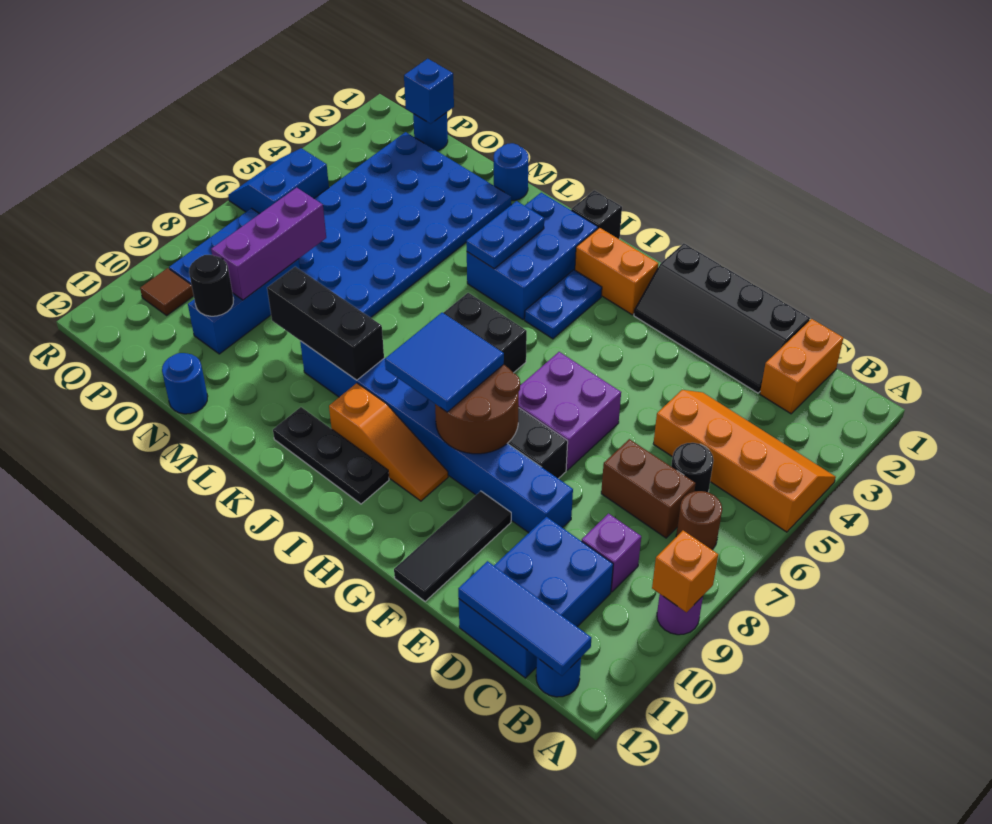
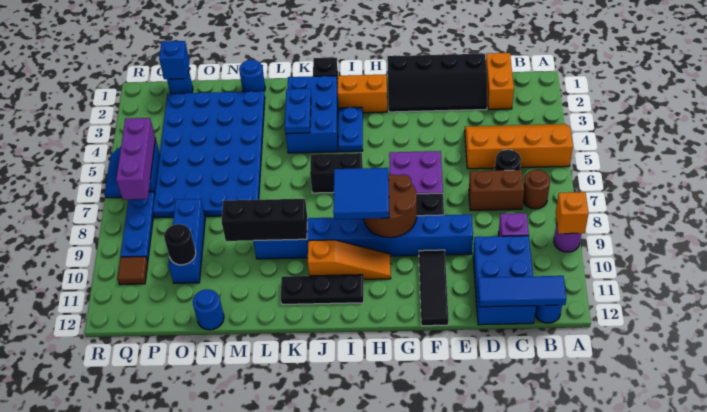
purple brick O7:O9 level 2 -> purple brick Q5:Q7 level 2

